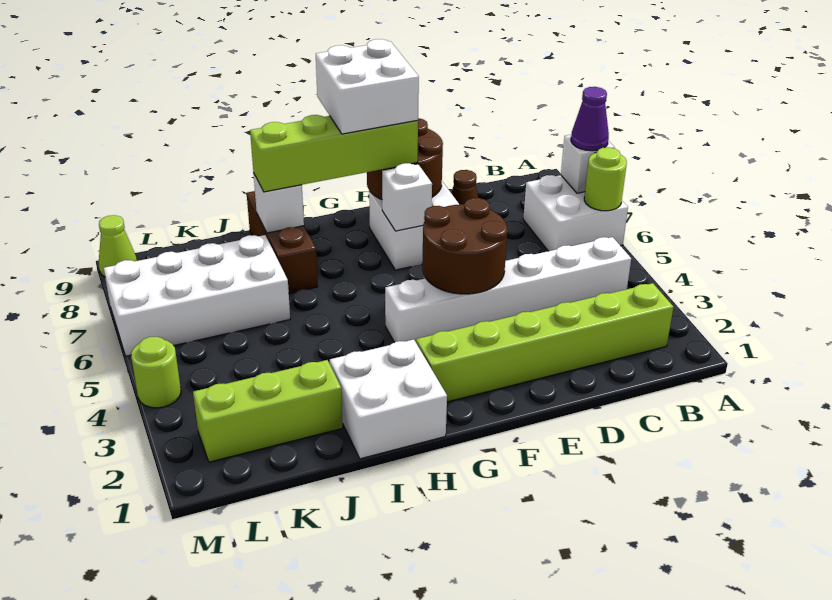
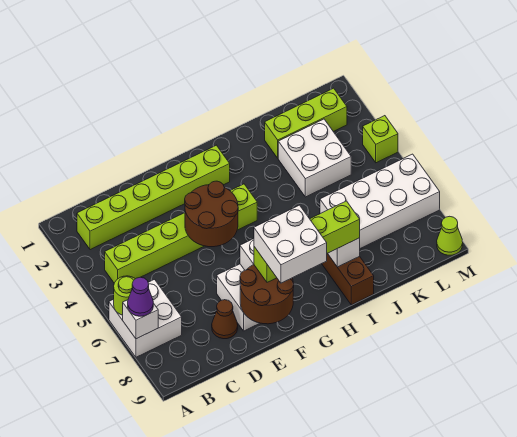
white brick B4:G4 level 1 -> lime brick B4:G4 level 1
white brick H1:I2 level 1 -> white brick J3:K4 level 1
lime round brick M4 level 1 -> lime brick M4 level 1

